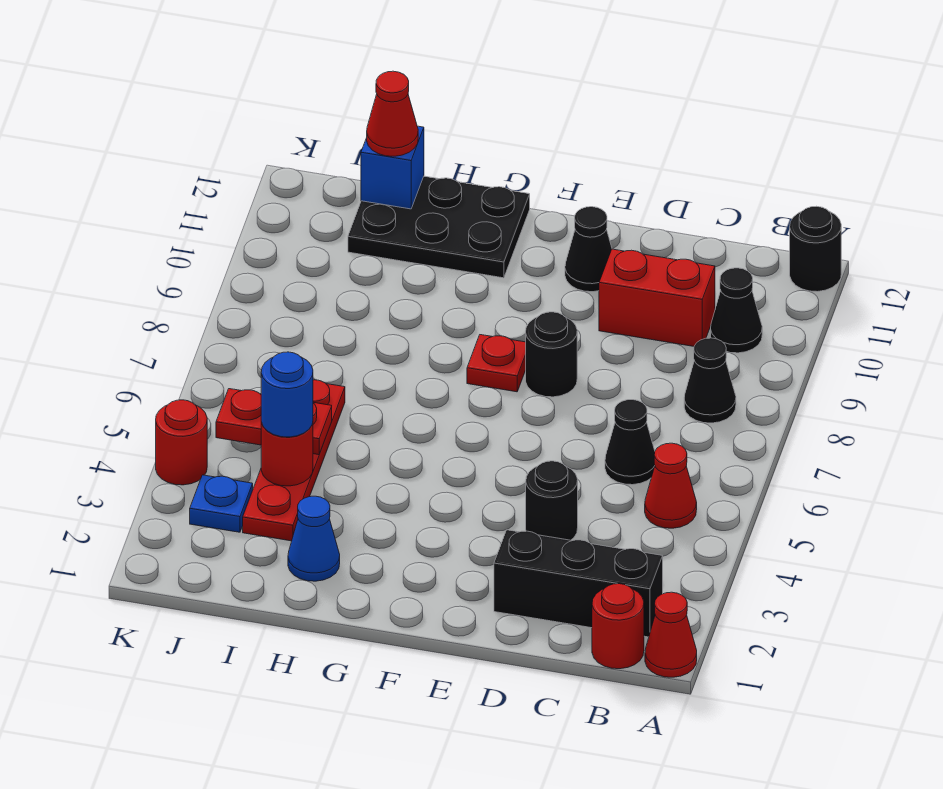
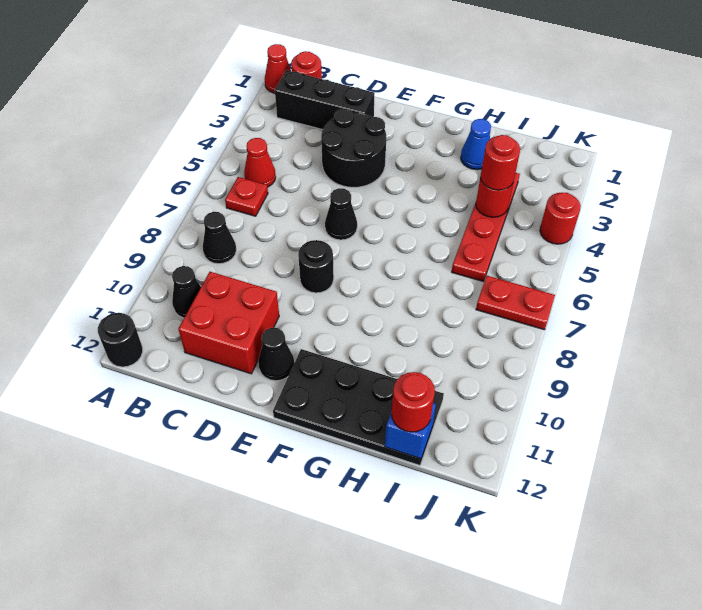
black cone C6 level 1 -> black cone E6 level 1
red brick C10:D10 level 1 -> red brick C10:D11 level 1
black round brick D4 level 1 -> black round brick D3:E4 level 1
red plate F8 level 1 -> red plate B6 level 1
black plate G11:I12 level 1 -> black plate F11:I12 level 1
blue round brick I4 level 3 -> red round brick I4 level 3
red plate I5:J5 level 2 -> red plate J7:K7 level 1
red cone I12 level 3 -> red round brick I12 level 3
blue plate J3 level 1 -> none

